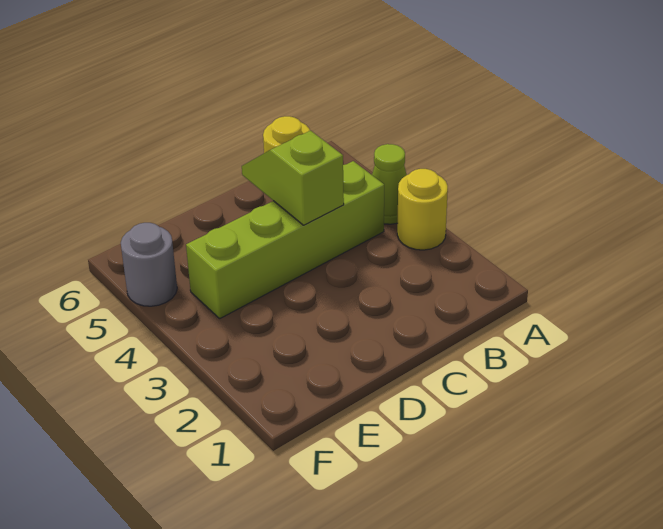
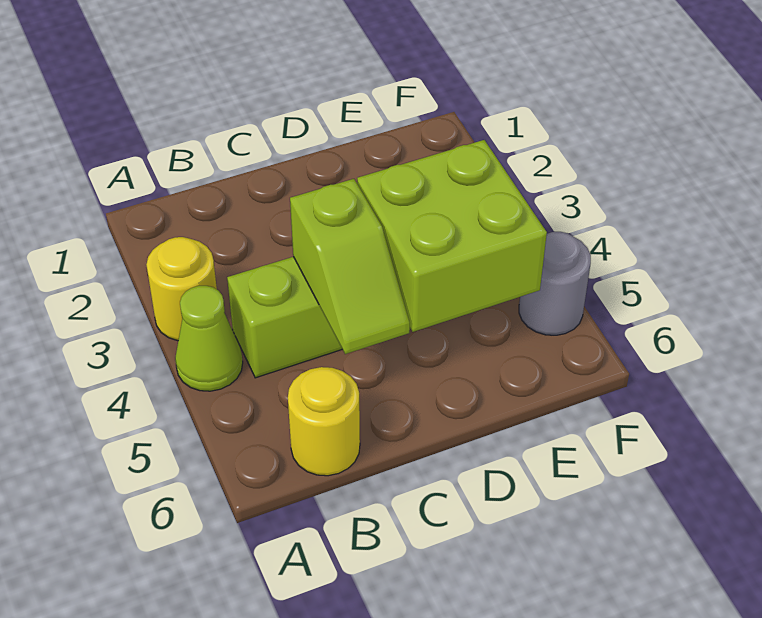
none -> lime brick D4:E5 level 2

